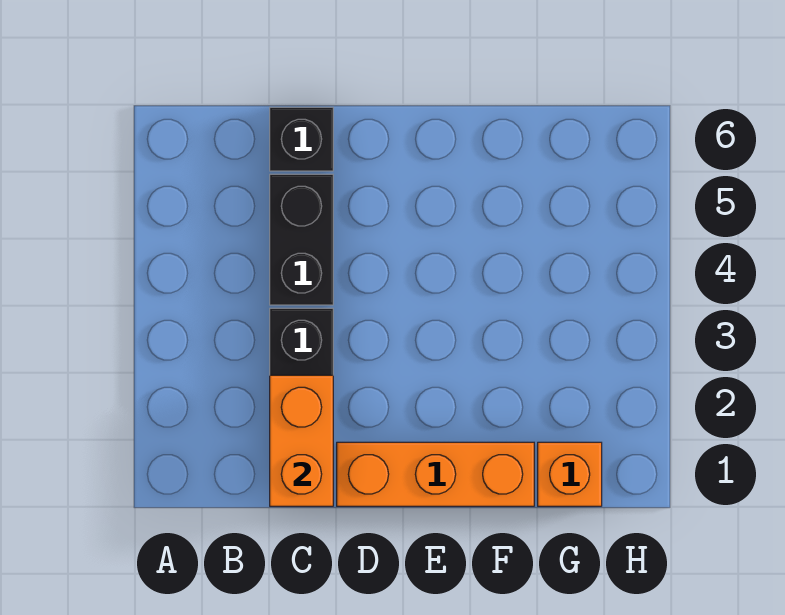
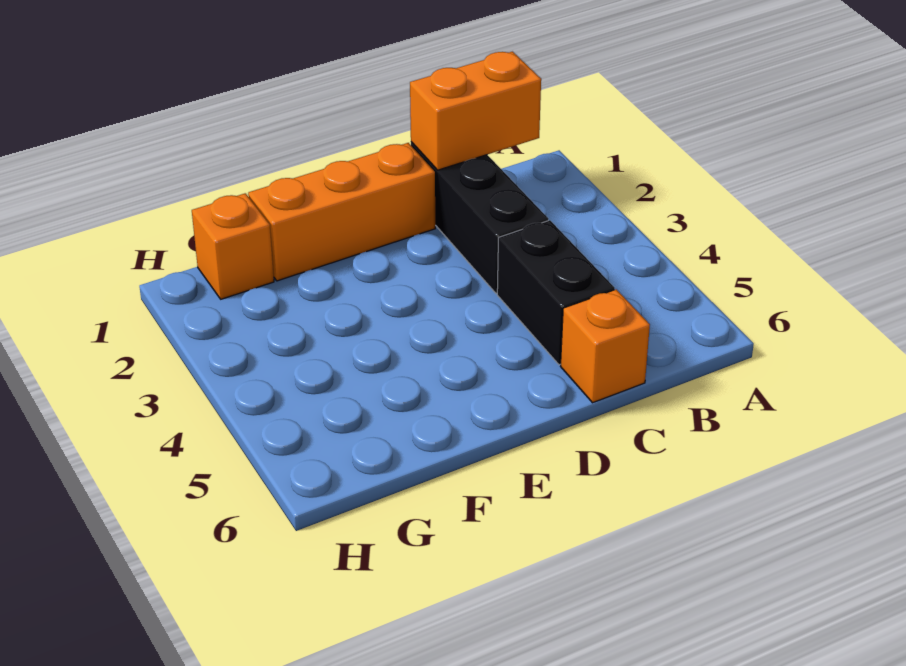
orange brick C1:C2 level 2 -> orange brick B1:C1 level 2
black brick C6 level 1 -> orange brick C6 level 1

